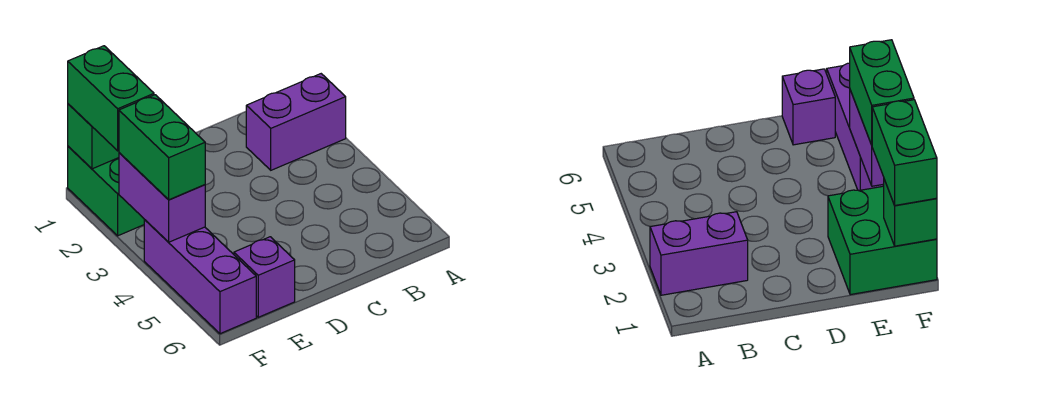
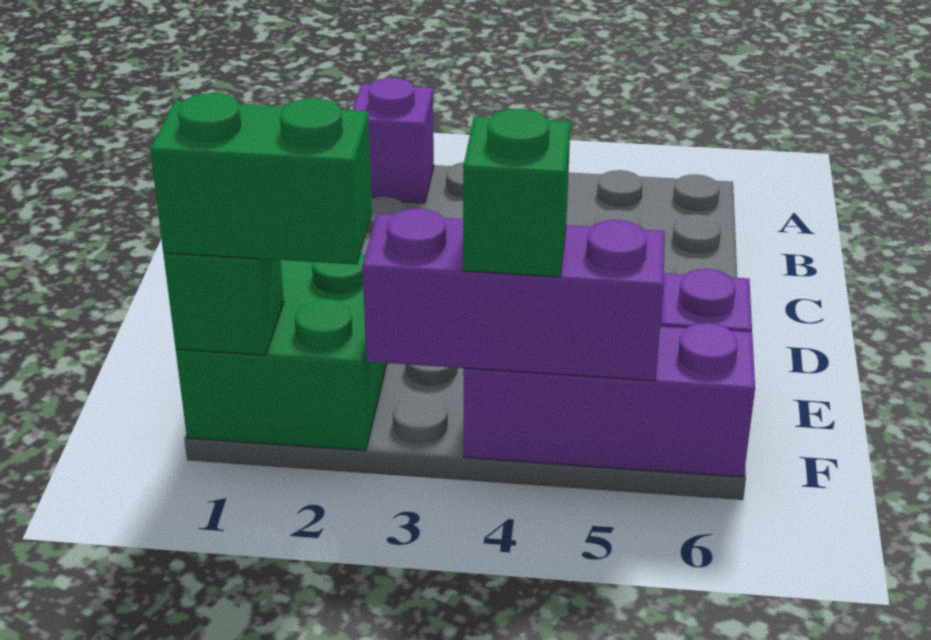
purple brick A2:B2 level 1 -> purple brick A2 level 1
purple brick F3:F4 level 2 -> purple brick F3:F5 level 2
green brick F3:F4 level 3 -> green brick F4 level 3

